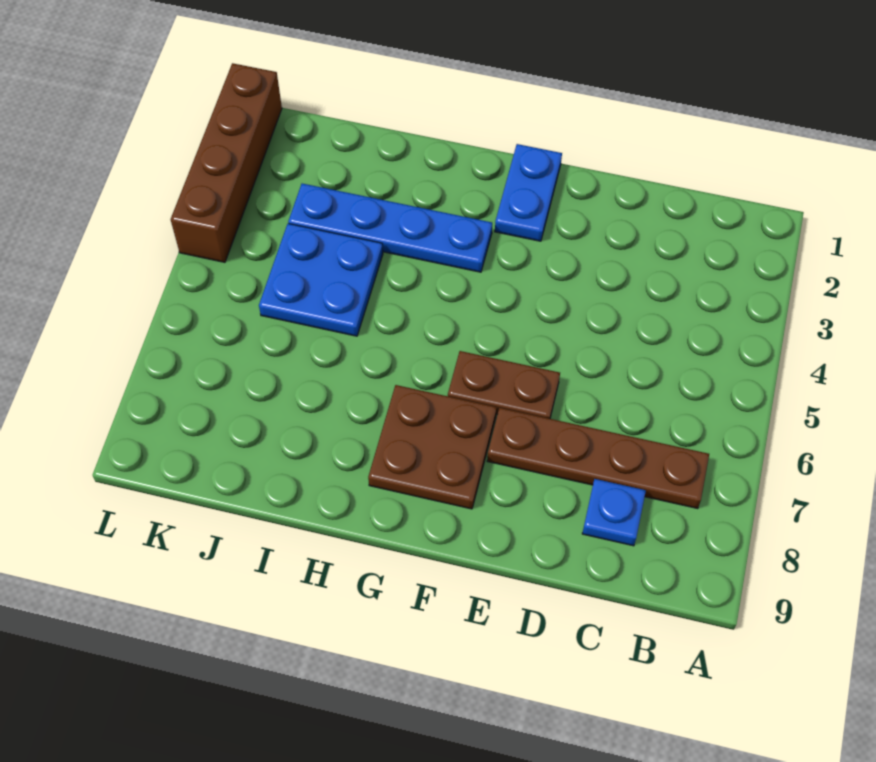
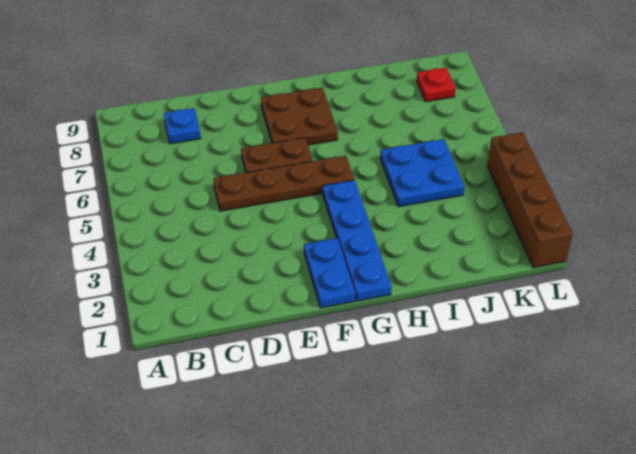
brown plate B7:E7 level 1 -> brown plate D5:G5 level 1
blue plate G3:J3 level 1 -> blue plate G1:G4 level 1
none -> red plate K8 level 1

